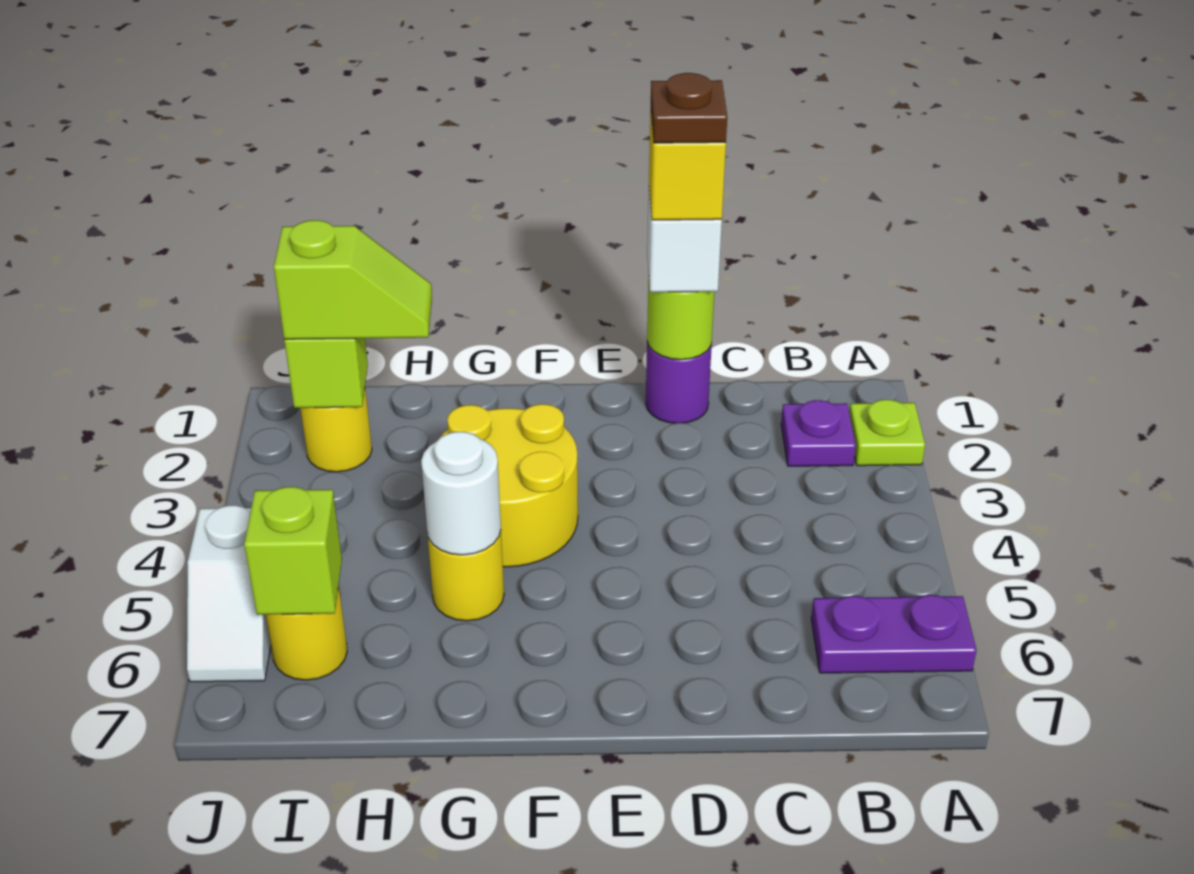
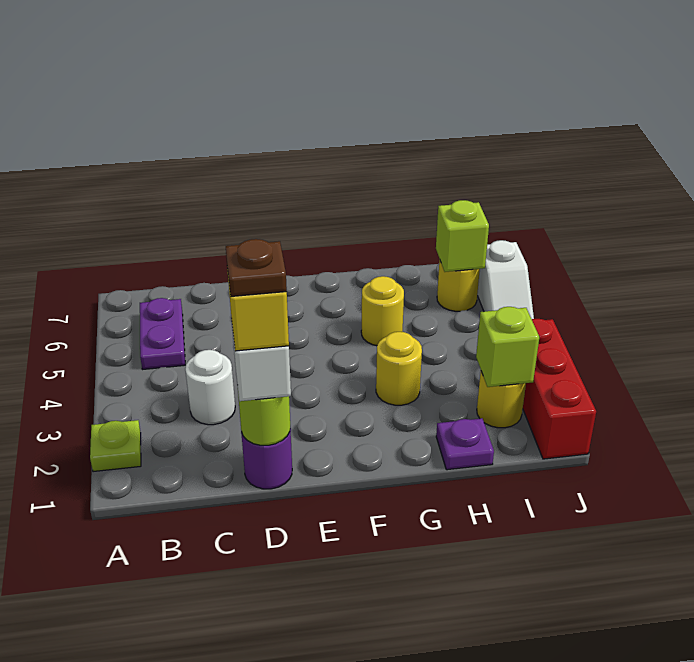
purple plate A6:B6 level 1 -> purple plate B5:B6 level 1
purple plate B2 level 1 -> purple plate H1 level 1
yellow round brick F3:G4 level 1 -> yellow round brick G3 level 1
white round brick G5 level 2 -> white round brick C3 level 1
lime slope H2:I2 level 3 top I -> none
none -> red brick J1:J3 level 1
white slope J5:J6 level 1 top 5 -> white slope J5:J6 level 1 top 6

